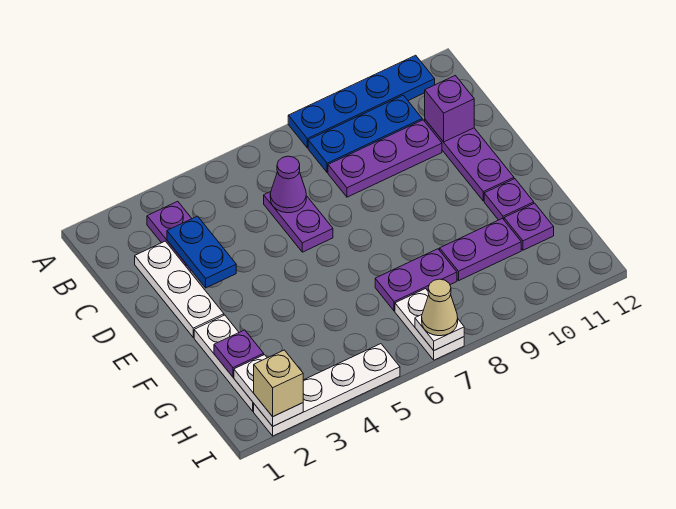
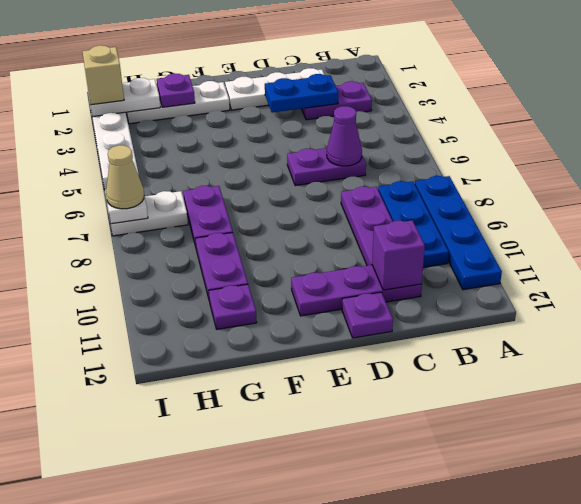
purple plate F11 level 1 -> purple plate D12 level 1

